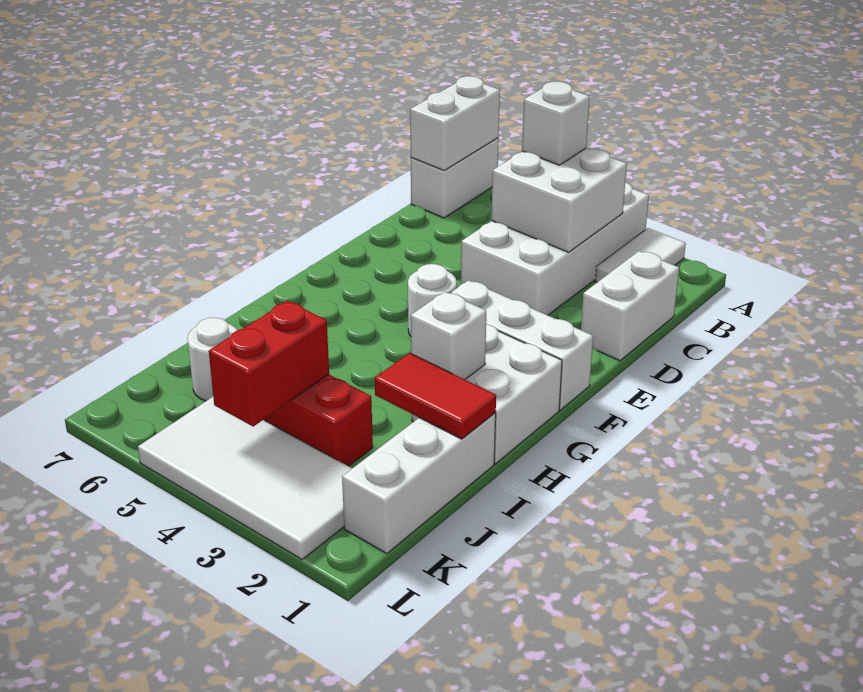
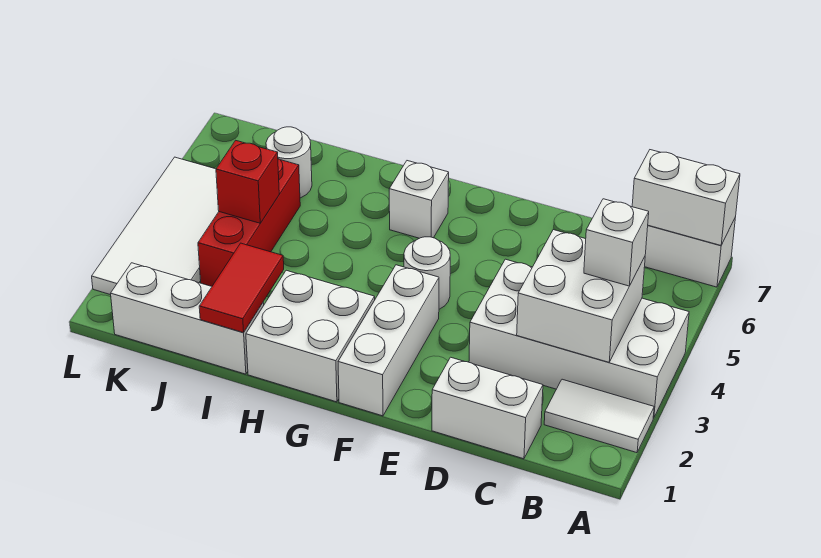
white brick H2 level 2 -> white brick G6 level 1
red brick J4:K4 level 2 -> red brick J4 level 2

